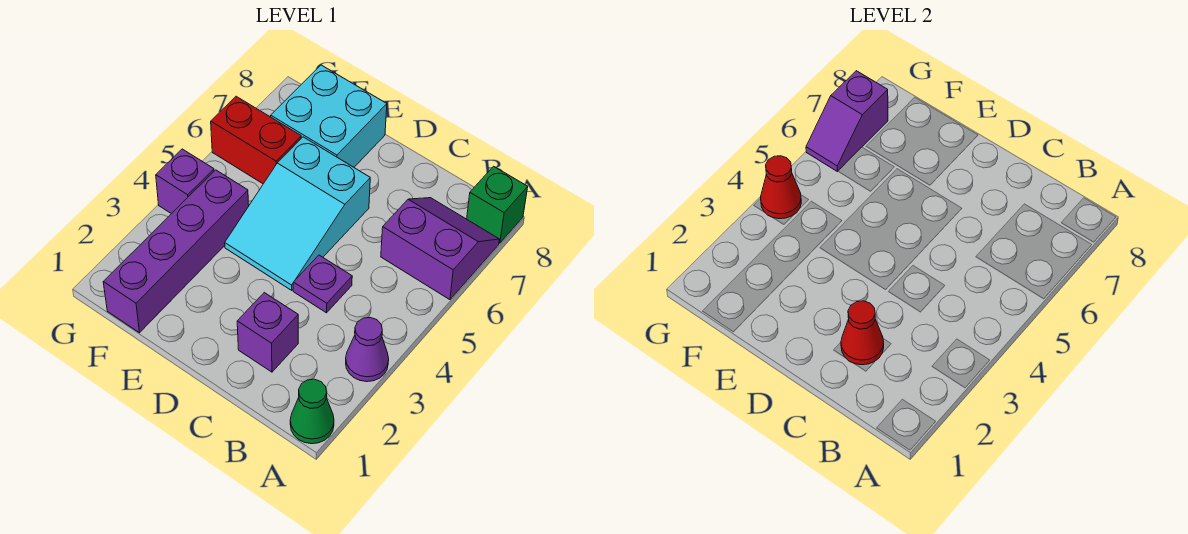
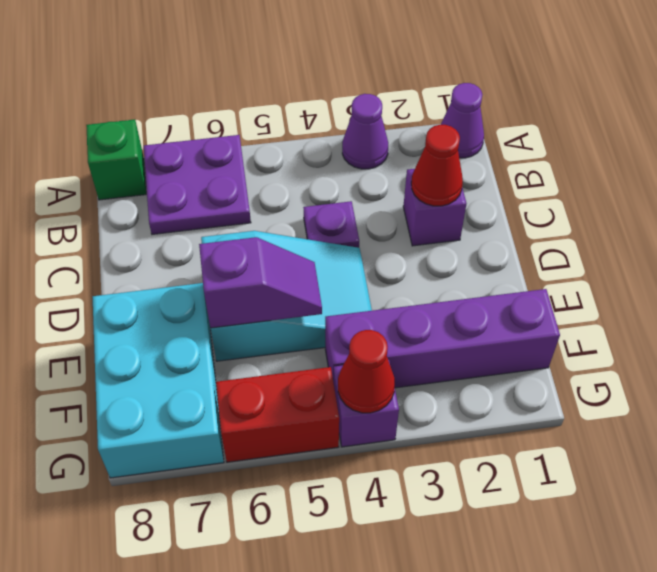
green cone A1 level 1 -> purple cone A1 level 1
purple slope A6:B7 level 1 top 6 -> purple plate A6:B7 level 1
cyan brick E7:F8 level 1 -> cyan brick E7:G8 level 1
red brick F6:G6 level 1 -> red brick G5:G6 level 1
purple slope G6:G7 level 2 top 7 -> purple slope E5:E6 level 2 top 6

